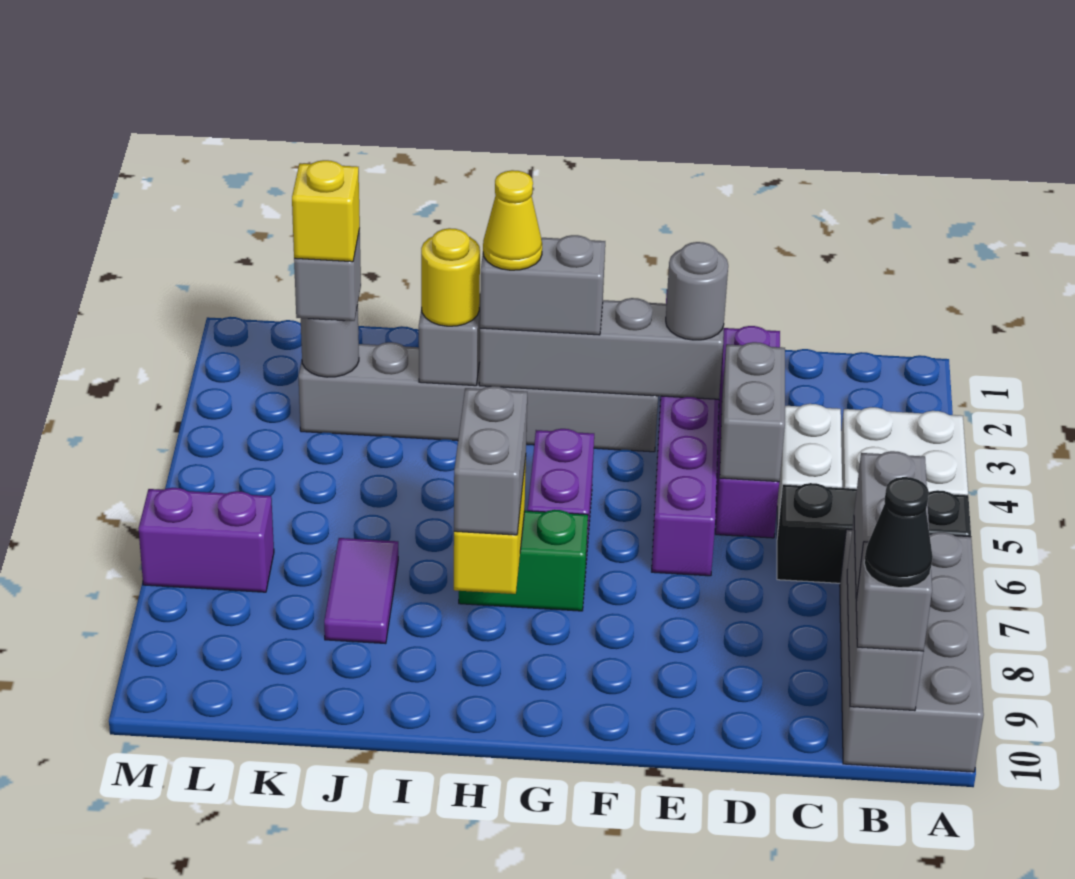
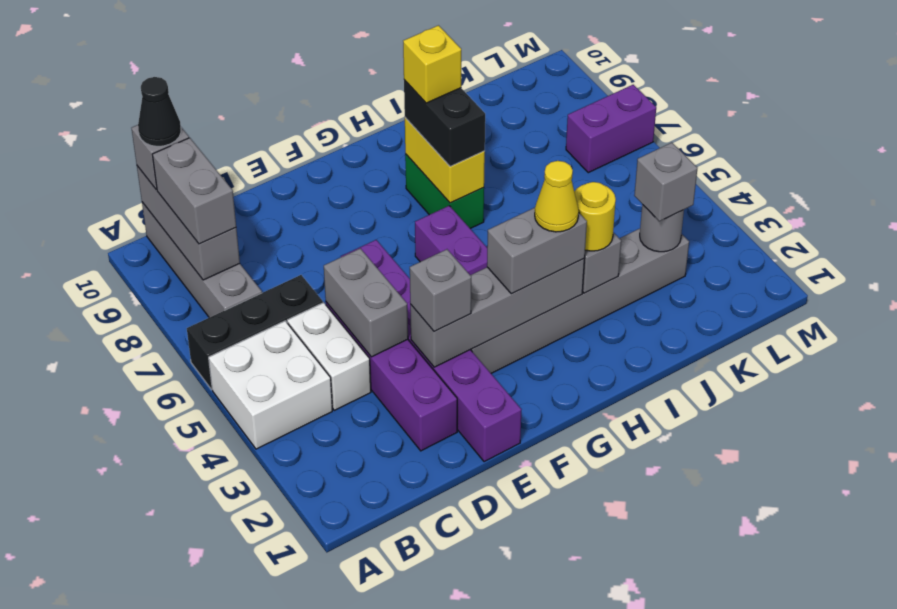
grey brick A7:B10 level 1 -> grey brick B7:B10 level 1
grey round brick E3 level 3 -> grey brick E3 level 3
green brick G7:H7 level 1 -> green brick H7:H8 level 1
grey brick H7:H8 level 3 -> black brick H7:H8 level 3
purple tile J7:J8 level 1 -> none
yellow brick K3 level 4 -> yellow brick H8 level 4

